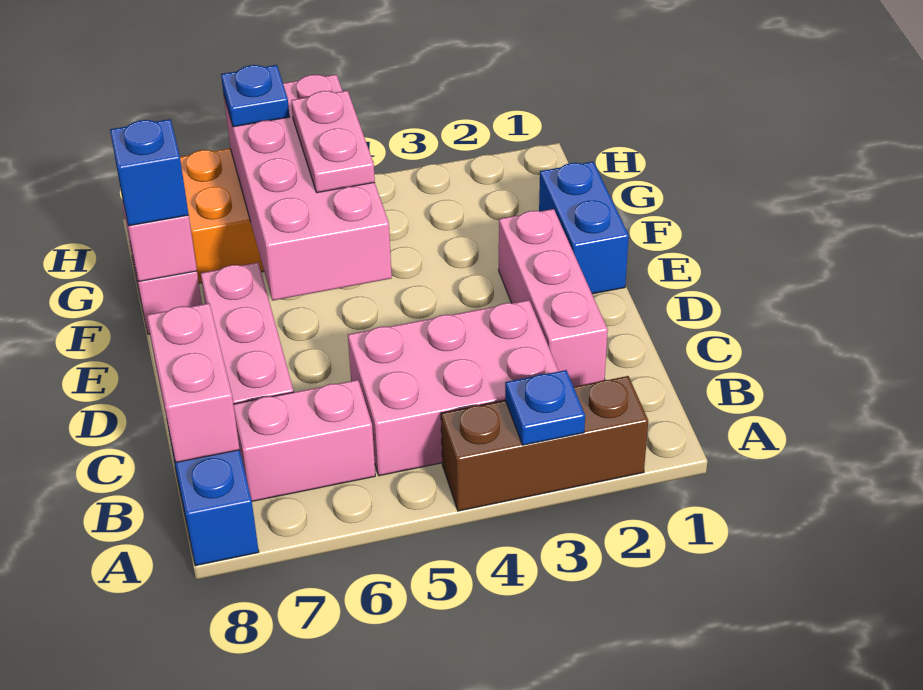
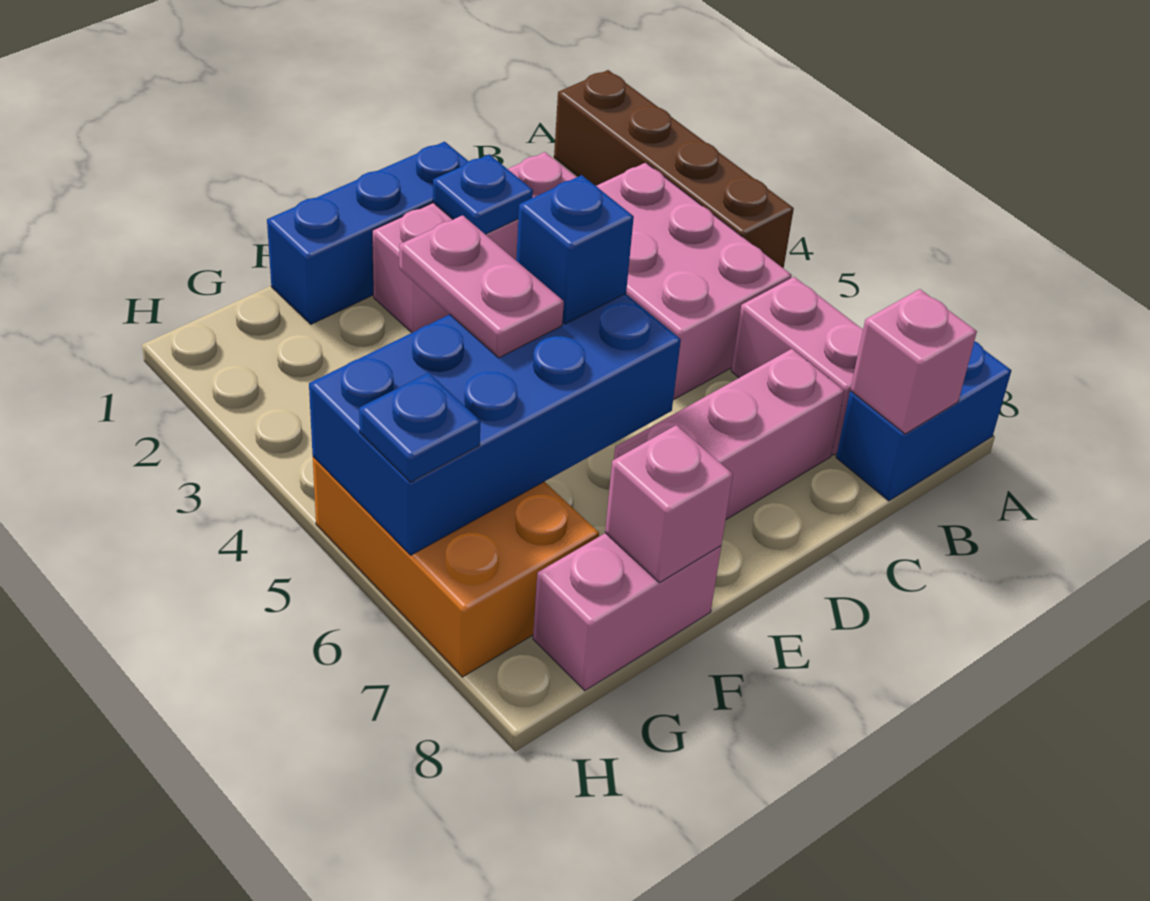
brown brick A2:A4 level 1 -> brown brick A1:A4 level 1
blue plate A3 level 2 -> blue plate D2 level 2
pink brick B8:C8 level 2 -> pink brick B8 level 2
blue brick E1:F1 level 1 -> blue brick D1:F1 level 1
pink brick E5:H6 level 2 -> blue brick E5:H6 level 2
pink plate F5:G5 level 3 -> pink plate F4:F5 level 3
blue brick F8 level 3 -> blue brick E5 level 3

